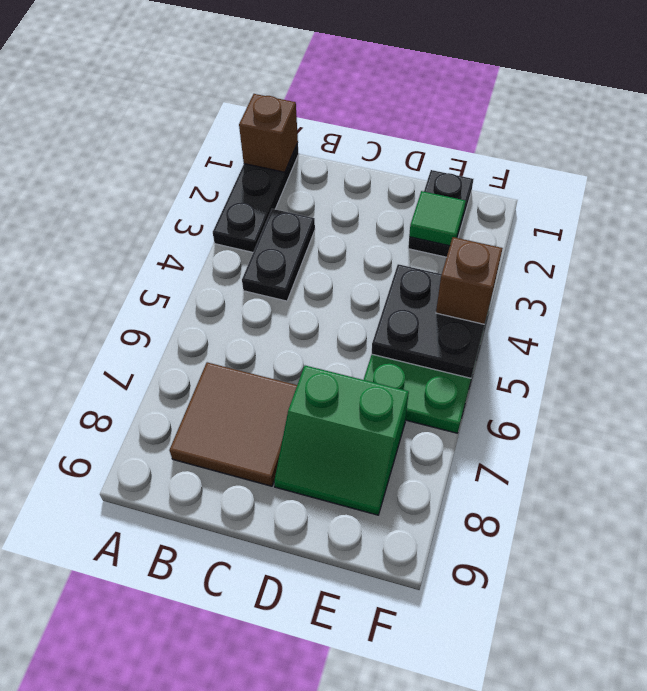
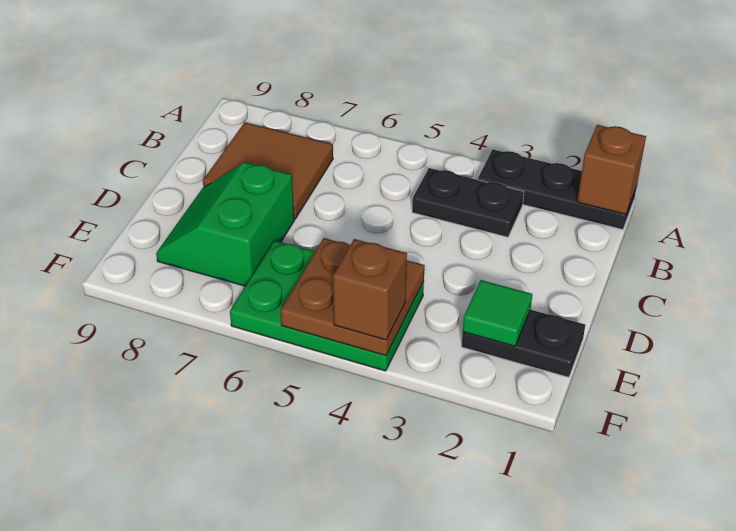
black plate E4:F5 level 2 -> brown plate E4:F5 level 2

